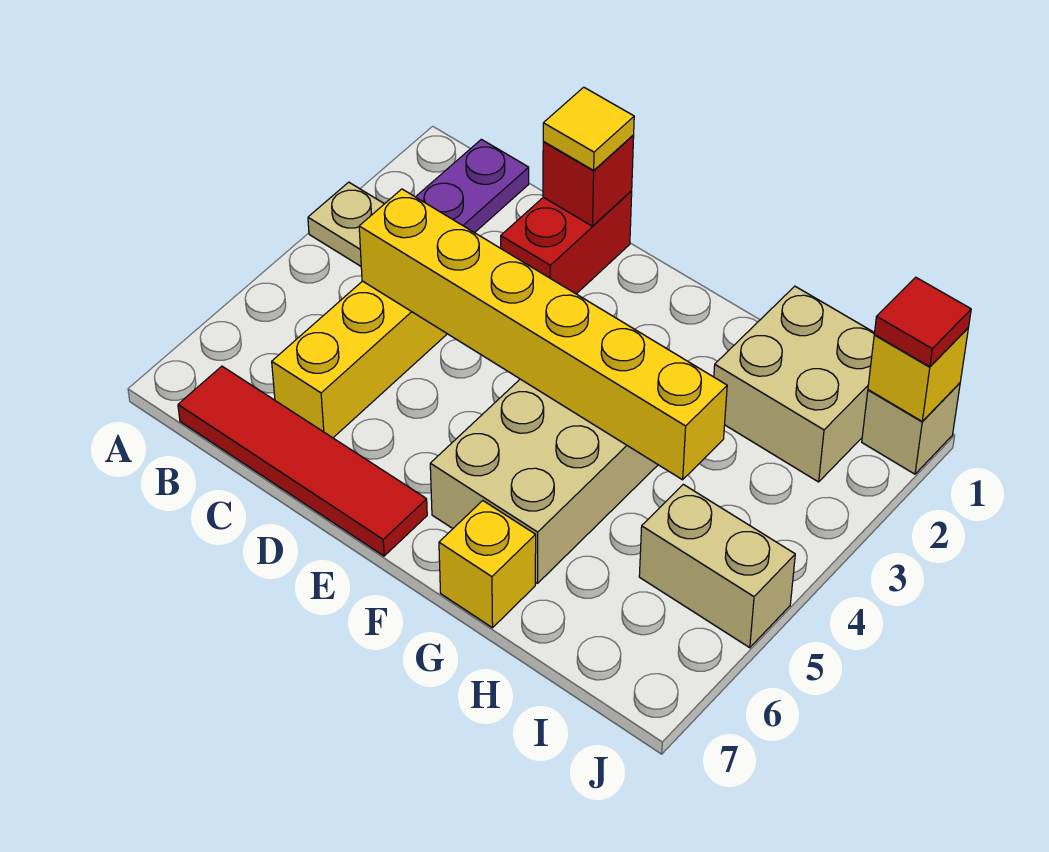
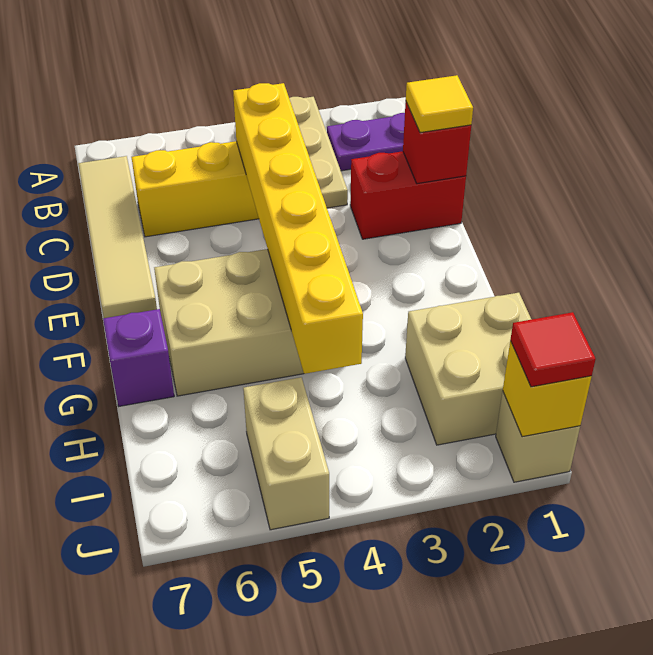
red tile B7:E7 level 1 -> tan tile B7:E7 level 1
yellow brick G7 level 1 -> purple brick G7 level 1

